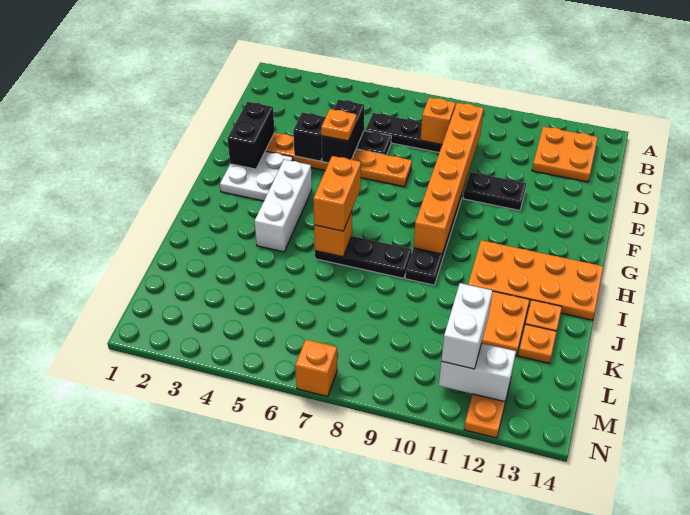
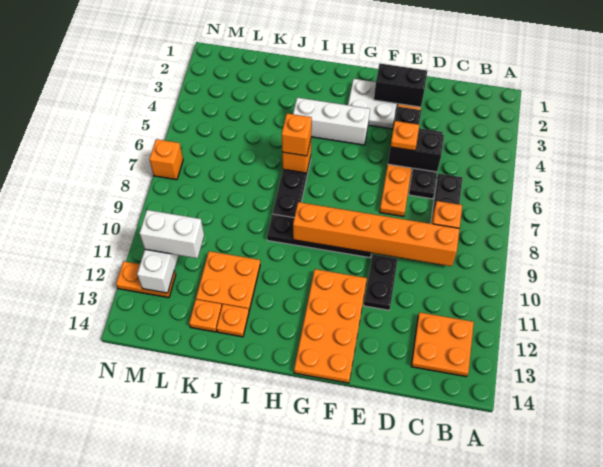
orange brick H6:I6 level 3 -> orange brick I6 level 3
orange plate H11:I14 level 1 -> orange plate F11:G14 level 1

